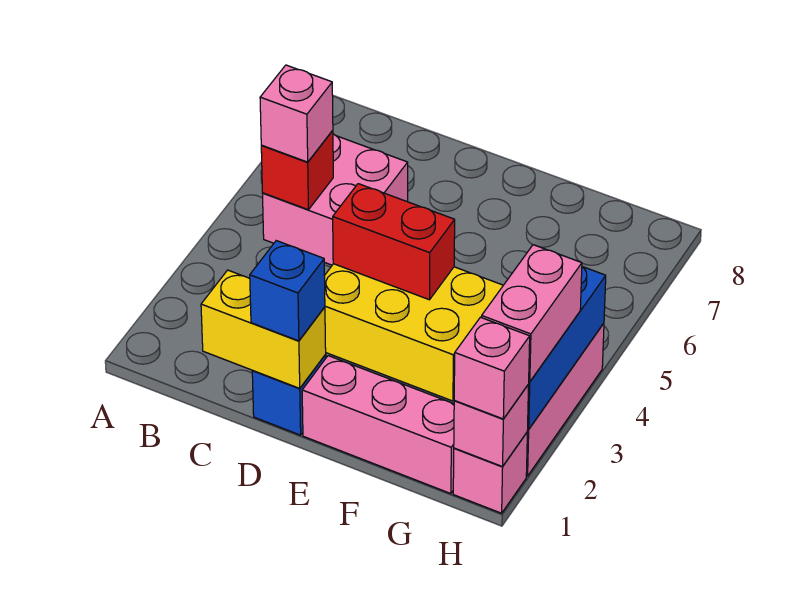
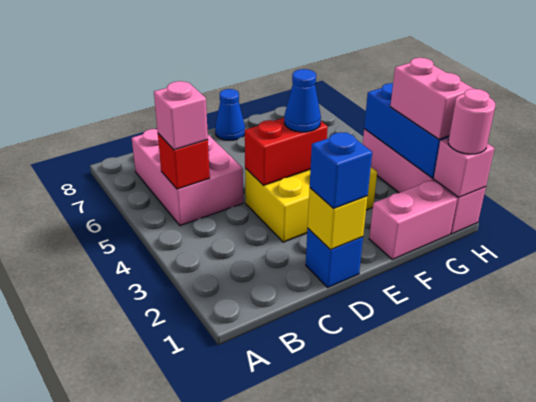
pink brick B5:C6 level 1 -> pink brick B5:C7 level 1
yellow brick C1:D1 level 2 -> yellow brick D1 level 2
pink brick E1:G1 level 1 -> pink brick F1:G1 level 1
none -> blue cone E4 level 3
none -> blue cone E8 level 1
pink brick H1 level 3 -> pink round brick H1 level 3

